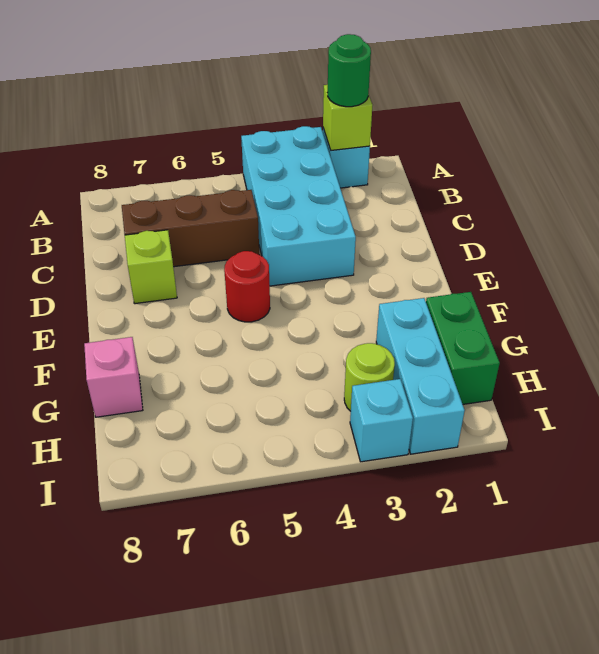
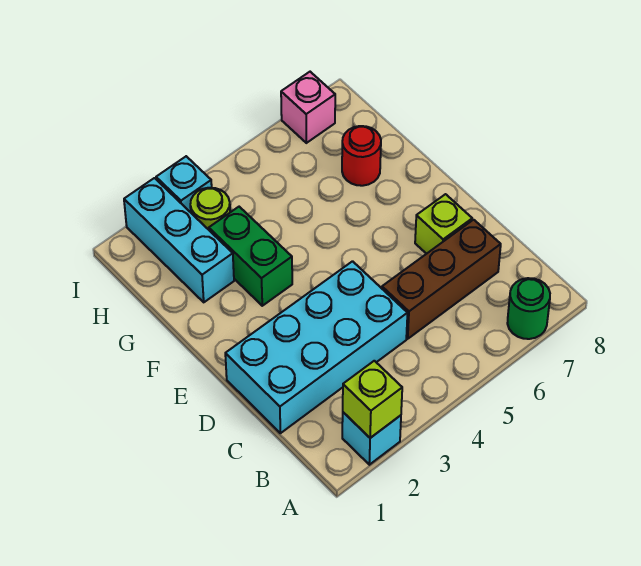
green round brick A2 level 3 -> green round brick A7 level 1
cyan brick A3:D4 level 1 -> cyan brick C1:D4 level 1
red round brick E5 level 1 -> red round brick G7 level 1
green brick G1:H1 level 1 -> green brick F3:G3 level 1
pink brick G8 level 1 -> pink brick I7 level 1

